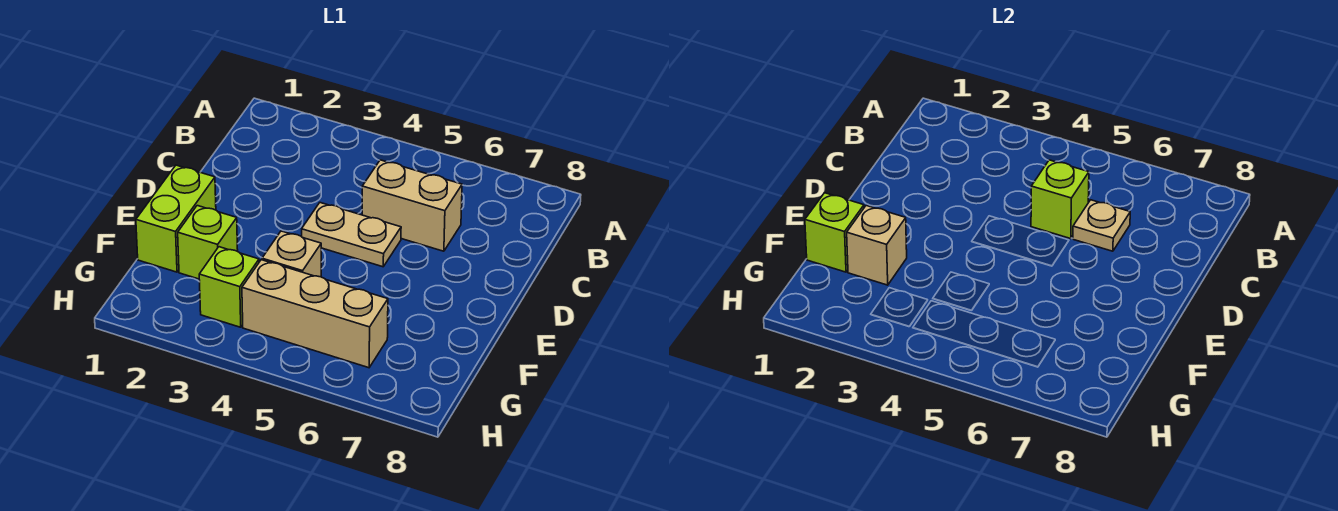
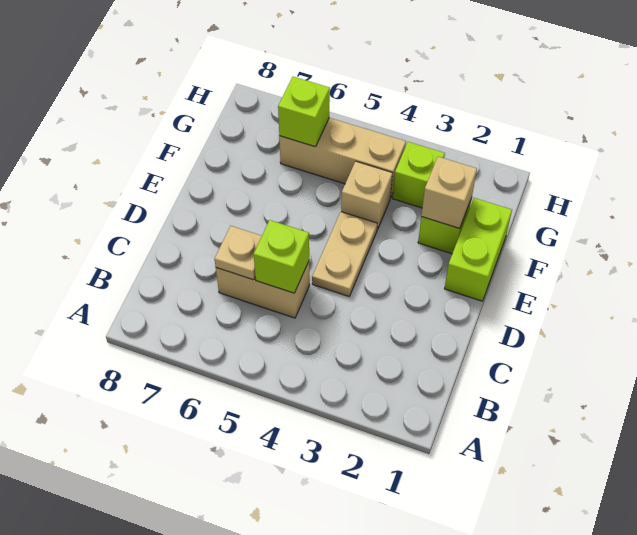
tan plate D4:D5 level 1 -> tan plate D4:E4 level 1
lime brick F1 level 2 -> lime brick G6 level 2

